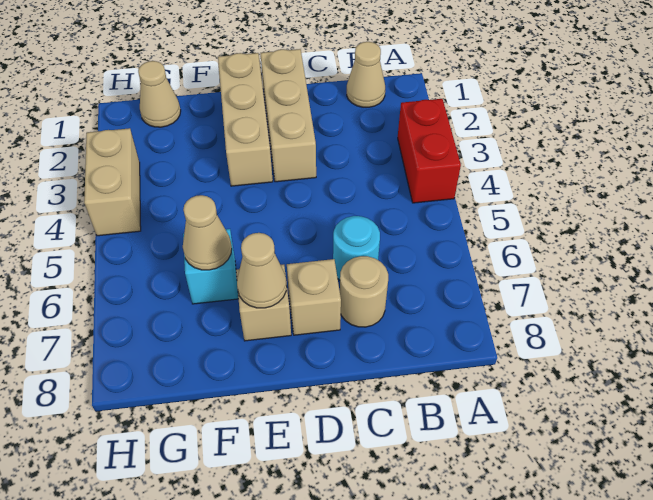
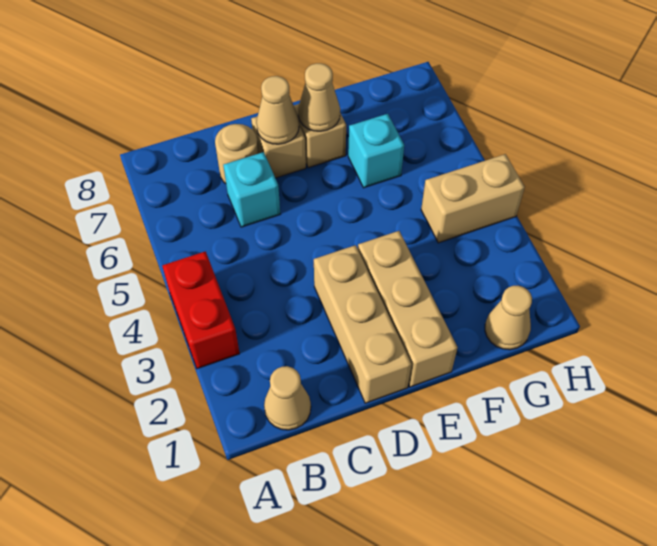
cyan round brick C6 level 1 -> cyan brick C6 level 1
tan cone F6 level 2 -> tan cone D7 level 2
tan brick H3:H4 level 1 -> tan brick G4:H4 level 1

